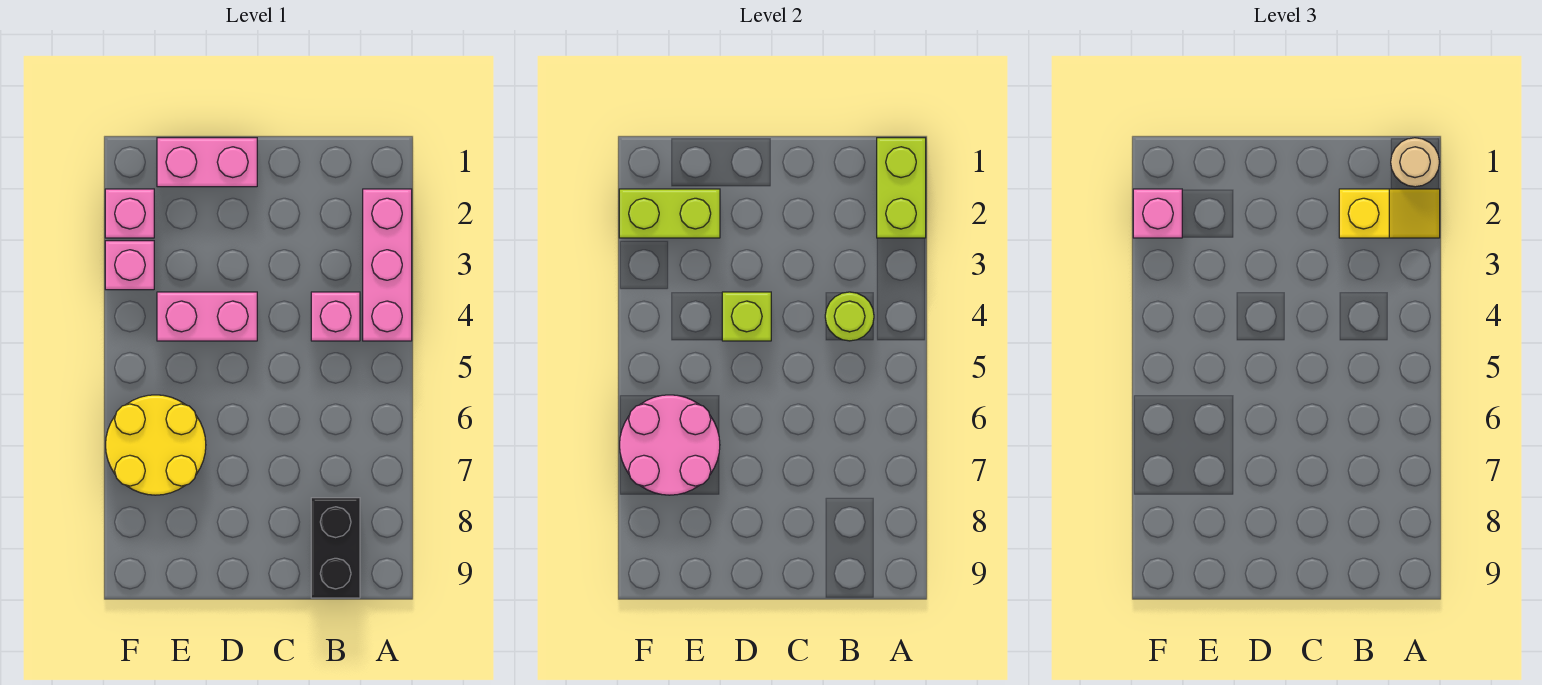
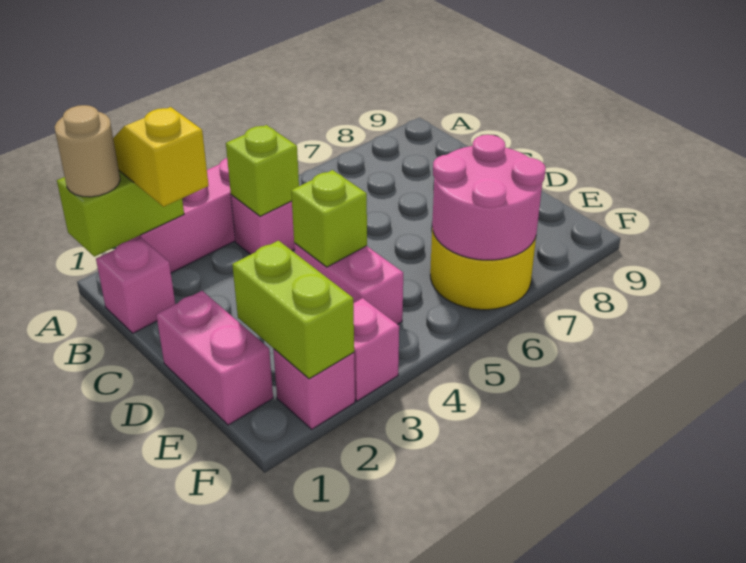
lime round brick B4 level 2 -> lime brick B4 level 2
black brick B8:B9 level 1 -> none
pink brick F2 level 3 -> pink brick B1 level 1

